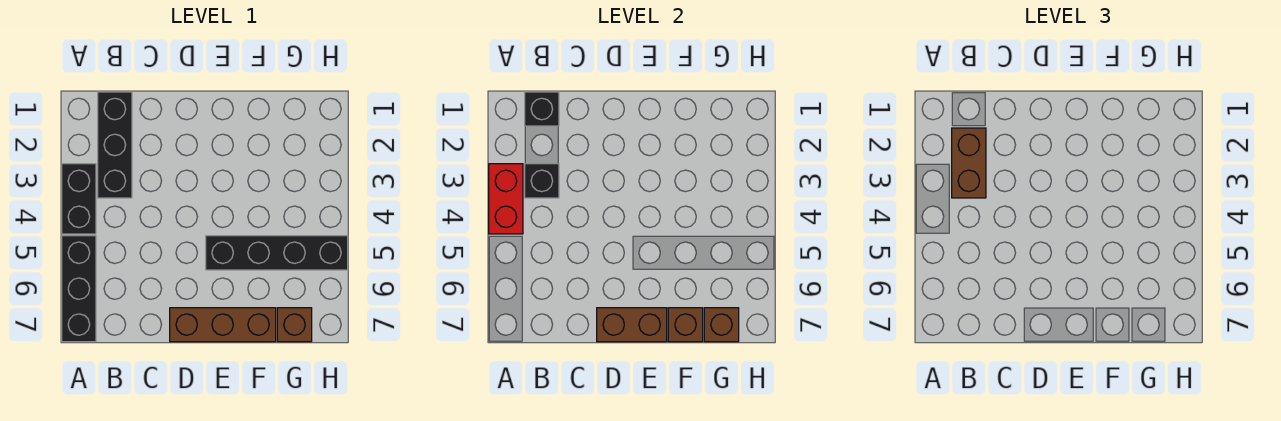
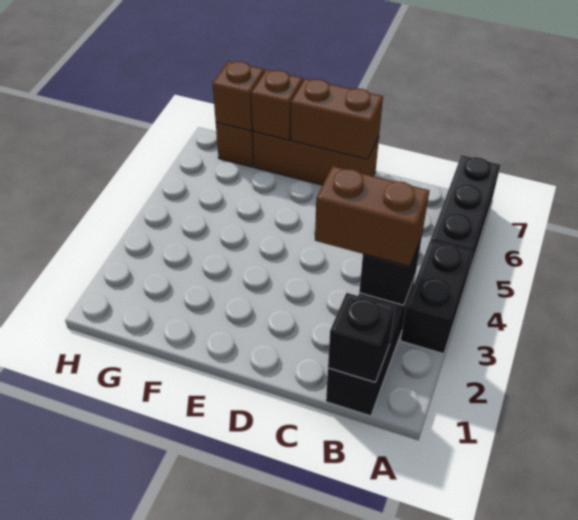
red brick A3:A4 level 2 -> none
brown brick B2:B3 level 3 -> brown brick B3:C3 level 3
black brick E5:H5 level 1 -> none

